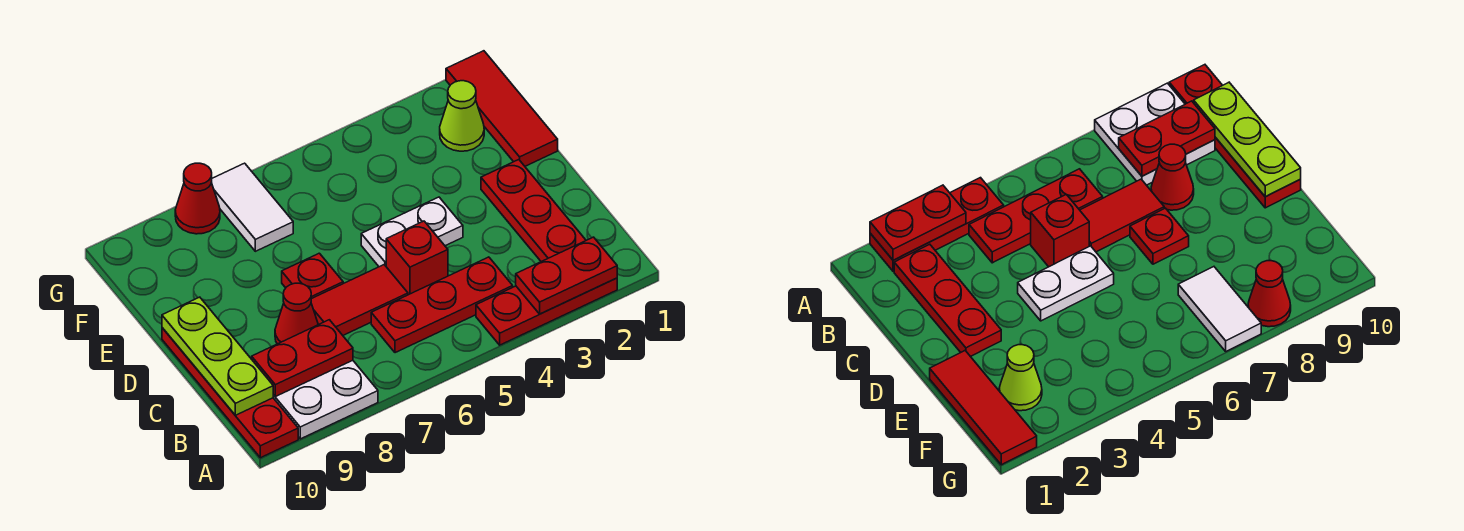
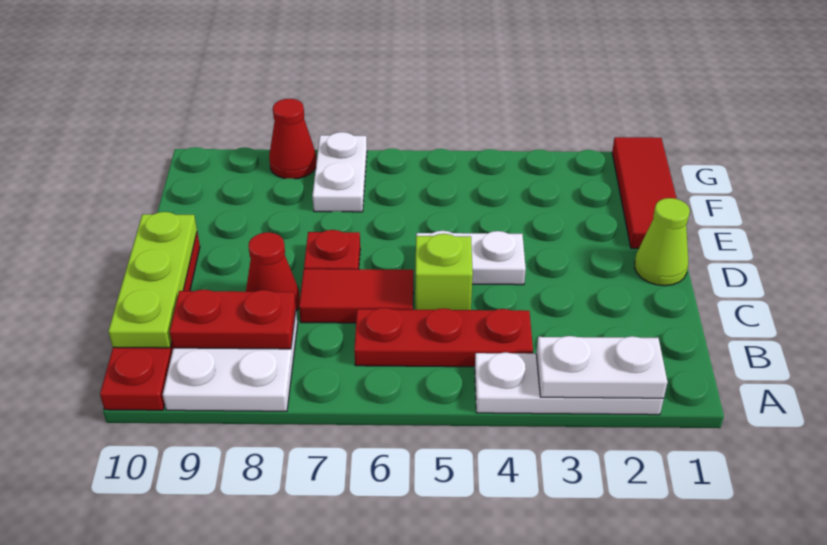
red plate A2:A4 level 1 -> white plate A2:A4 level 1
red plate A2:A3 level 2 -> white plate A2:A3 level 2
red plate B2:D2 level 1 -> none
red brick C5 level 1 -> lime brick C5 level 1
lime cone F2 level 1 -> lime cone D1 level 1
white tile F7:G7 level 1 -> white plate F7:G7 level 1

